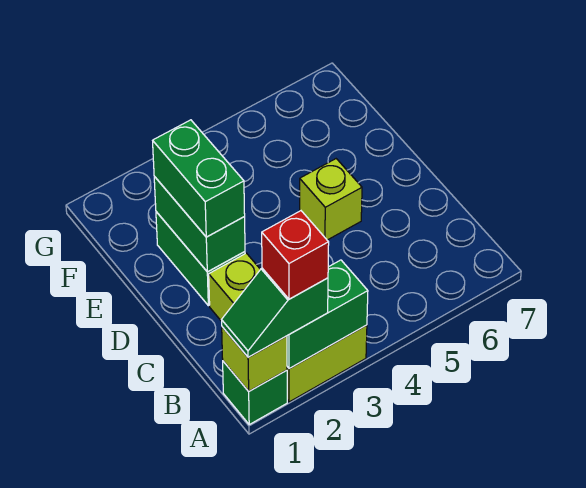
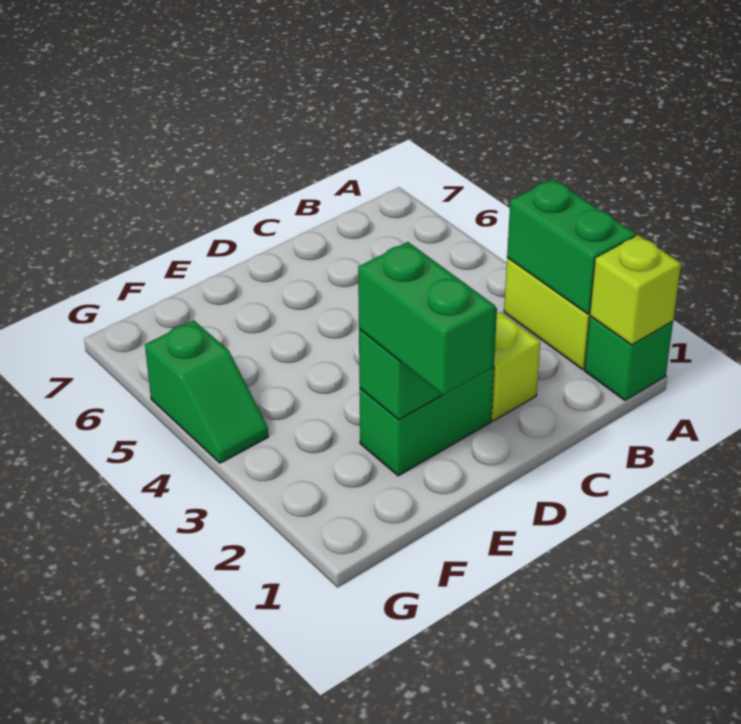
green slope A1:A2 level 3 top 2 -> green slope G4:G5 level 1 top 5
red brick A2 level 4 -> none
green brick D2:E2 level 3 -> green brick E1:E2 level 3
lime brick D5 level 1 -> none

